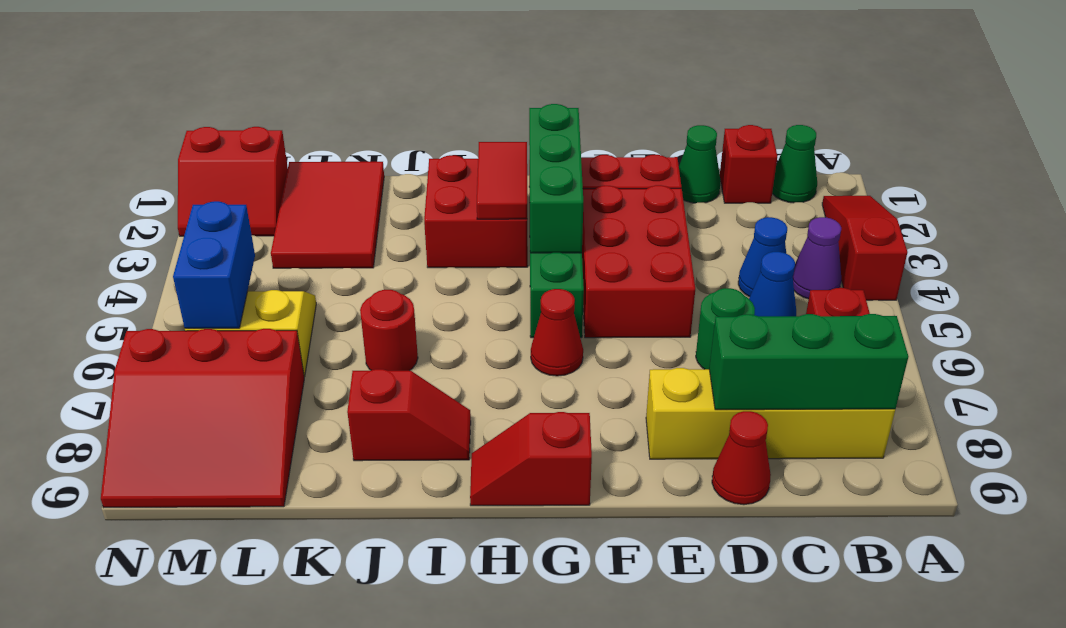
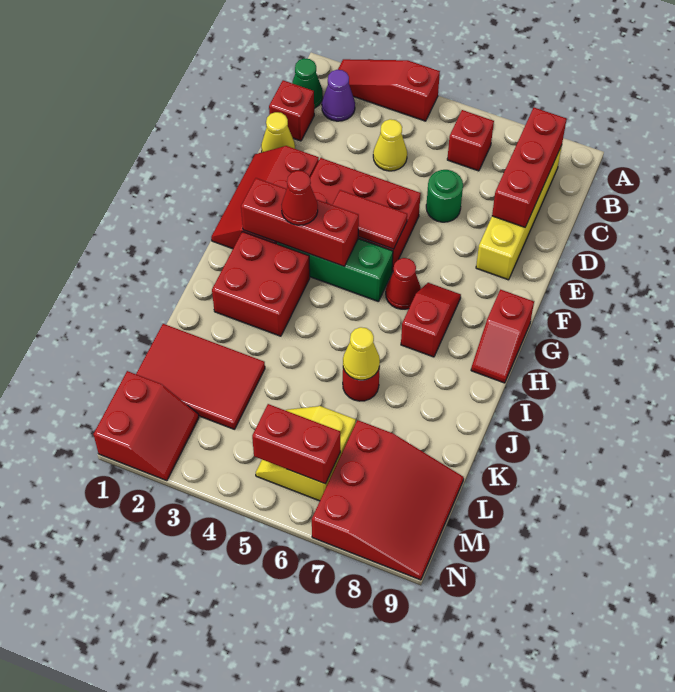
purple cone B4 level 1 -> purple cone B2 level 1
green brick B8:D8 level 2 -> red brick B8:D8 level 2
blue cone C4 level 1 -> yellow cone C4 level 1
blue cone C5 level 1 -> none
green cone D1 level 1 -> yellow cone D1 level 1
red cone D9 level 1 -> red cone G3 level 3
green brick G2:G4 level 2 -> red brick G2:G4 level 2
red tile H2:H3 level 2 -> red tile F4:F5 level 2
red slope I8:J8 level 1 top J -> red slope G7:H7 level 1 top H
none -> yellow cone J6 level 2
blue brick M5:M6 level 2 -> red brick M5:M6 level 2

